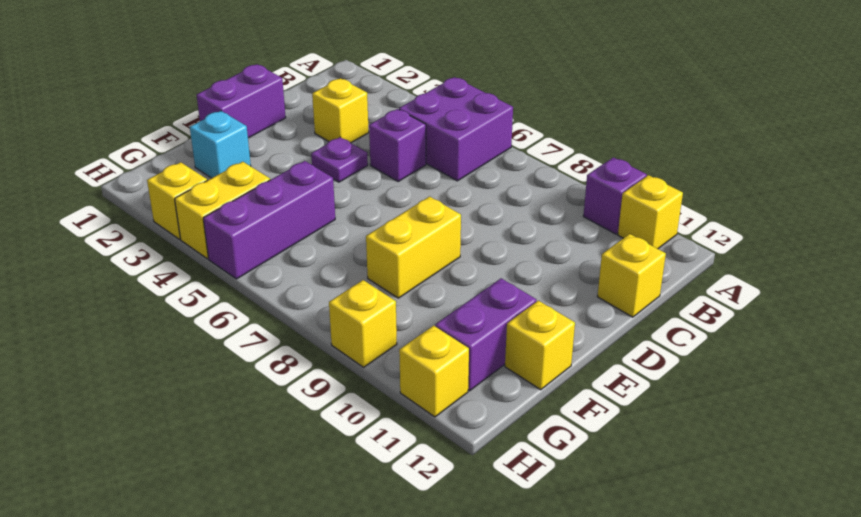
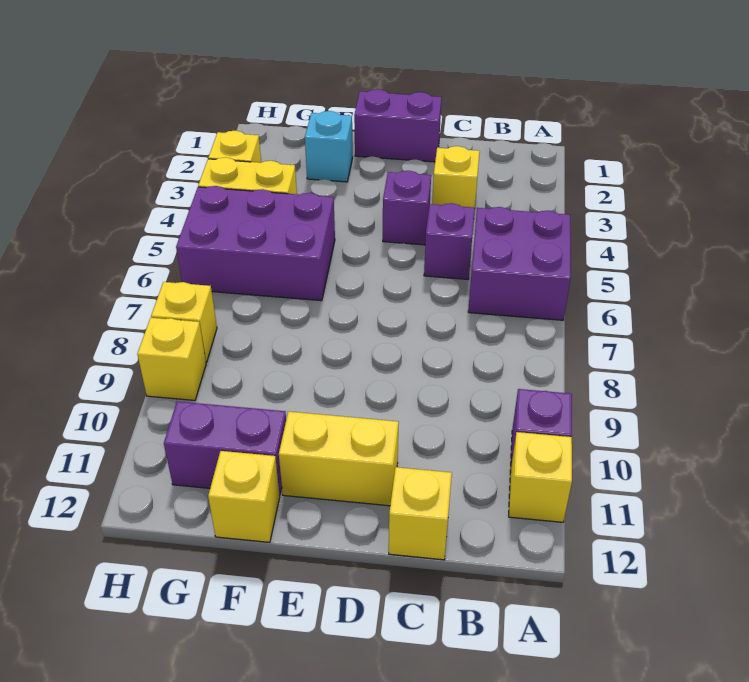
purple plate D4 level 1 -> purple brick D4 level 1
yellow brick E8:F8 level 1 -> yellow brick D11:E11 level 1
purple brick F5:H5 level 1 -> purple brick F5:H6 level 1
yellow brick H11 level 1 -> yellow brick H8 level 1

